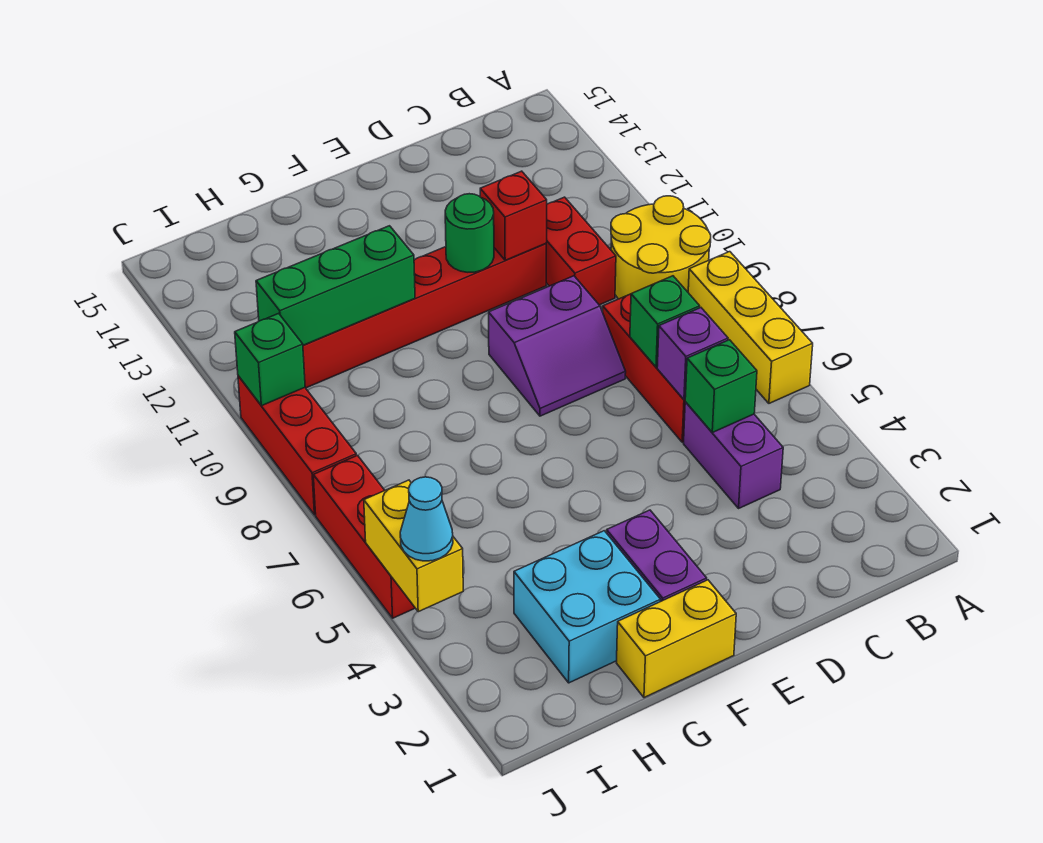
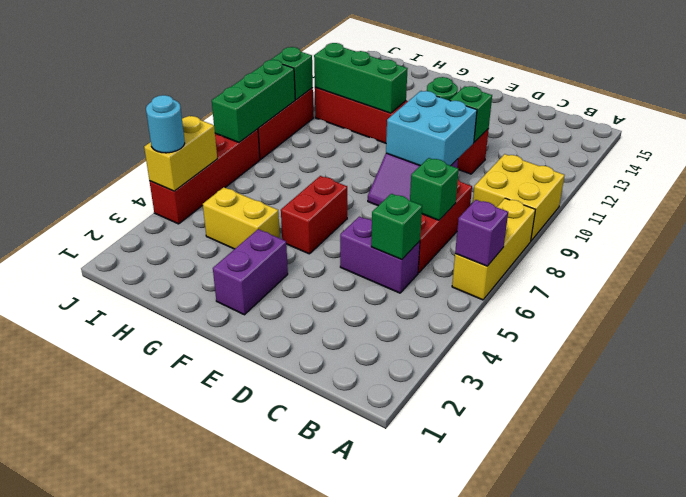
yellow round brick A9:B10 level 1 -> yellow brick A9:B10 level 1
purple brick C4:C5 level 1 -> purple brick C5:D5 level 1
purple brick C6 level 2 -> purple brick A6 level 2
red brick C10:C11 level 1 -> red brick F5:F6 level 1
red brick D11 level 2 -> green brick D11 level 2
yellow brick F1:G1 level 1 -> yellow brick G4:H4 level 1
cyan brick G2:H3 level 1 -> cyan brick D9:E10 level 2
cyan cone J4 level 3 -> cyan round brick J4 level 3
red brick J5:J7 level 1 -> red brick J4:J7 level 1
none -> green brick J7:J9 level 2

